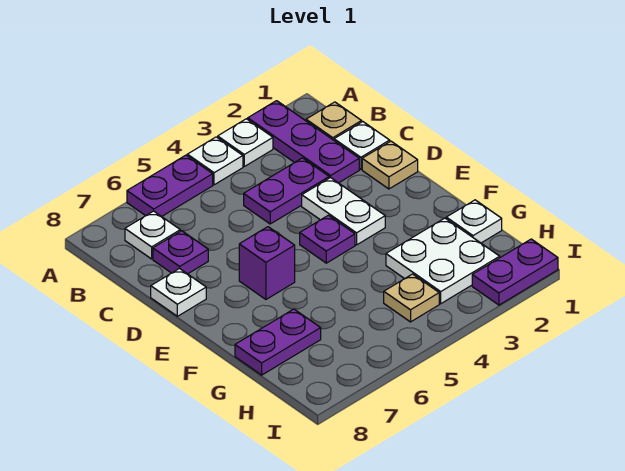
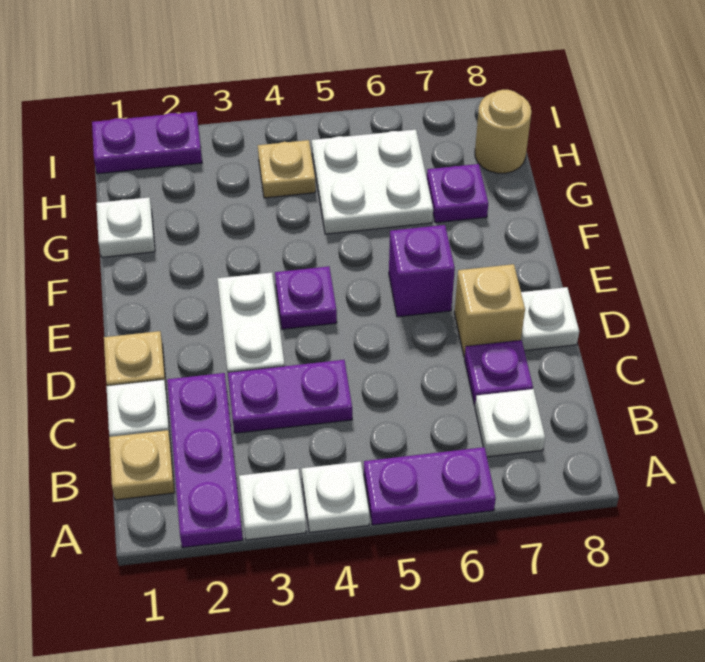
none -> tan brick D7 level 1
white plate G2:H3 level 1 -> white plate G5:H6 level 1
purple plate G7:G8 level 1 -> purple plate G7 level 1
none -> tan round brick H8 level 1

